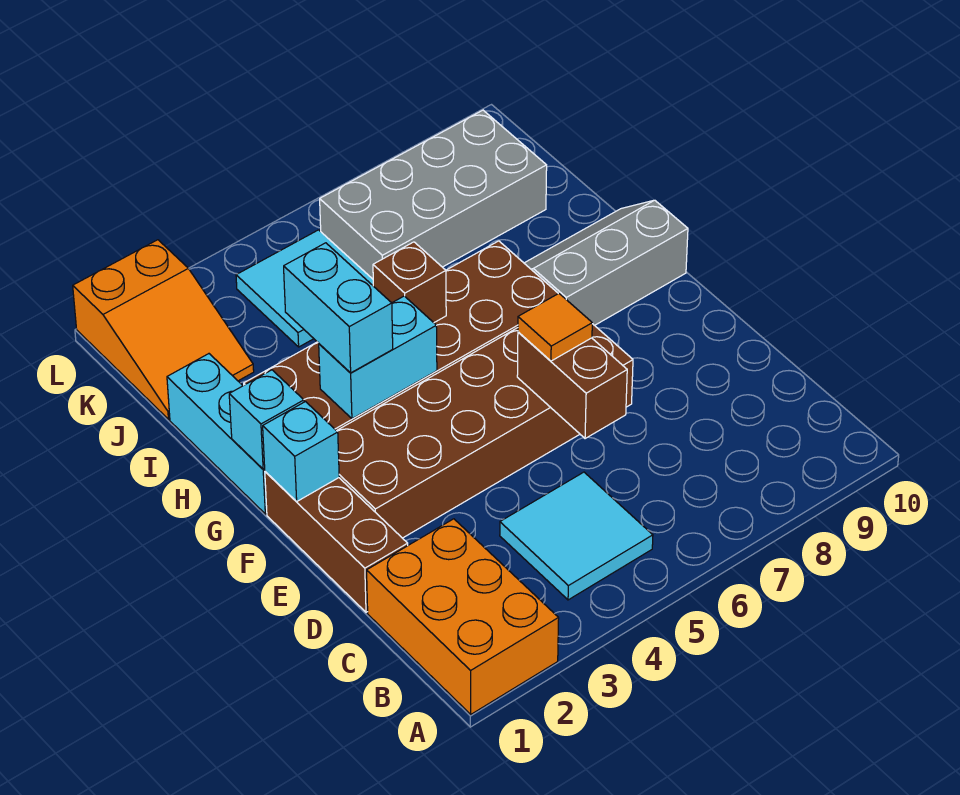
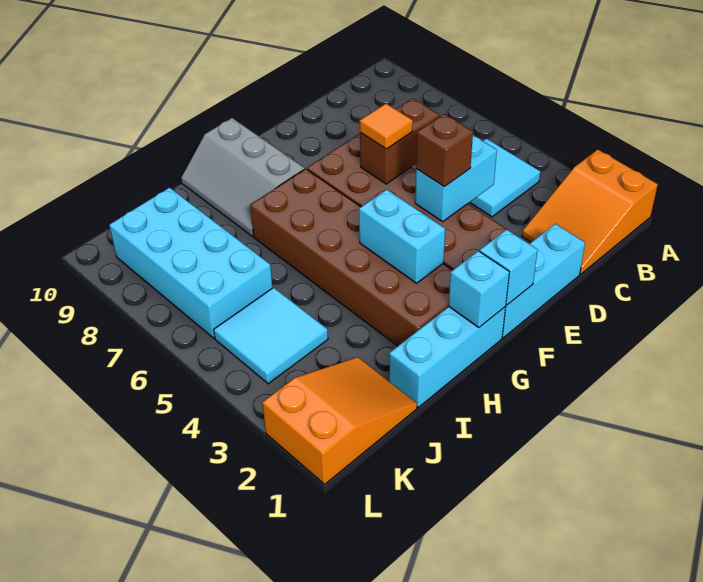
orange brick A1:C2 level 1 -> orange slope A1:C2 level 1 top A
brown brick D1:F1 level 1 -> cyan brick D1:F1 level 1
cyan brick G3:H3 level 3 -> cyan brick D4:E4 level 2
brown brick H5 level 2 -> brown brick E4 level 3
grey brick J6:K9 level 1 -> cyan brick J6:K9 level 1

